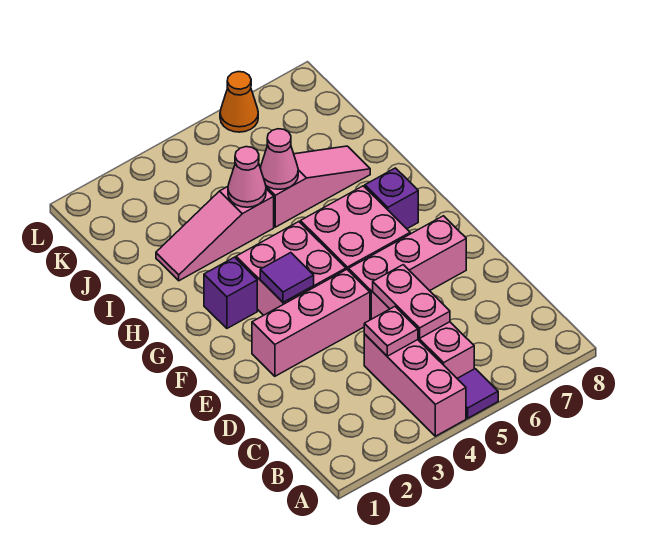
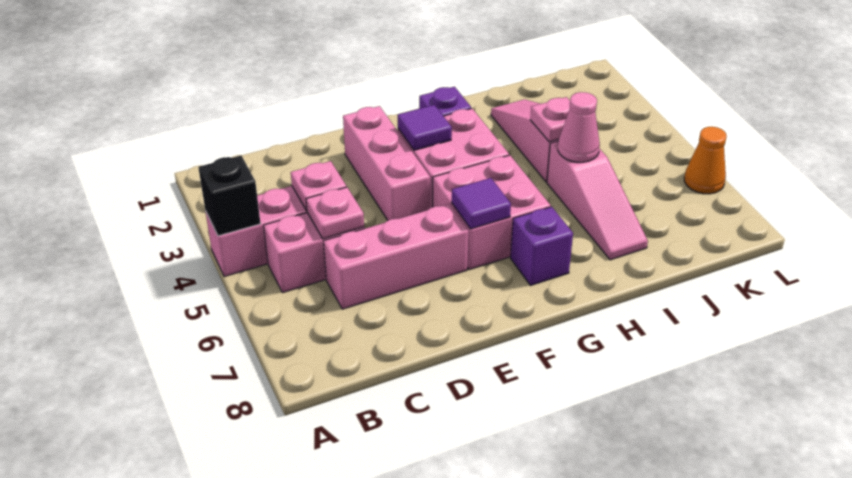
none -> black brick A4 level 2
purple tile A5 level 1 -> purple tile F6 level 2
pink plate C5:D5 level 2 -> pink plate C5 level 2
pink brick E5:E7 level 1 -> pink brick C6:E6 level 1
pink cone I4 level 2 -> pink plate I4 level 2

